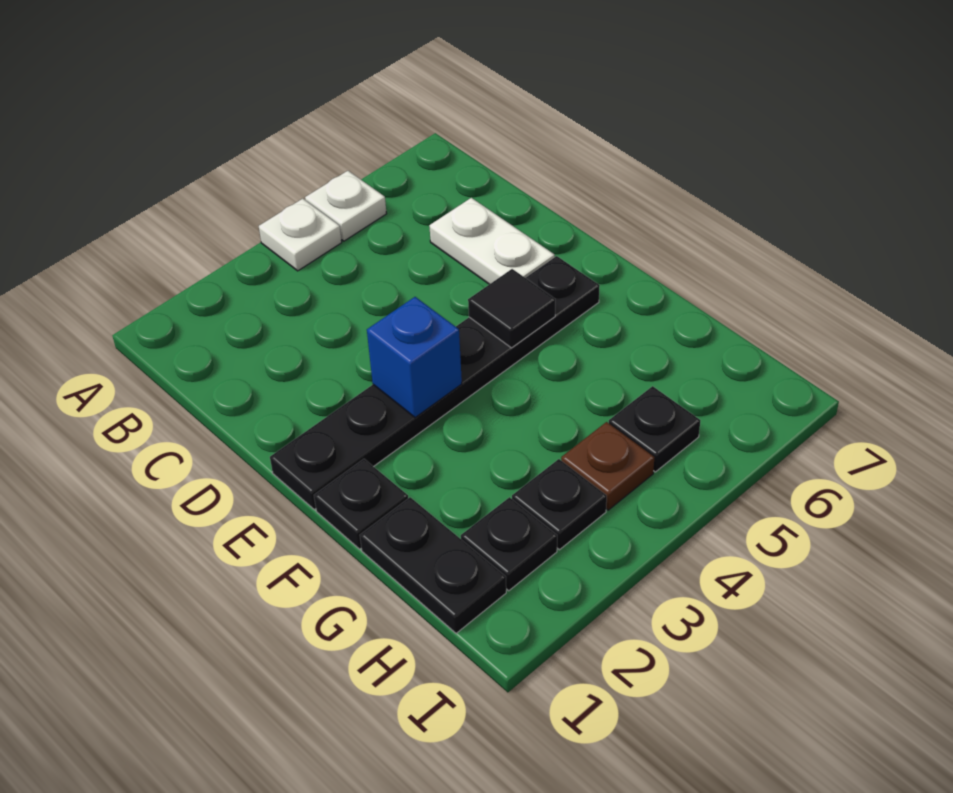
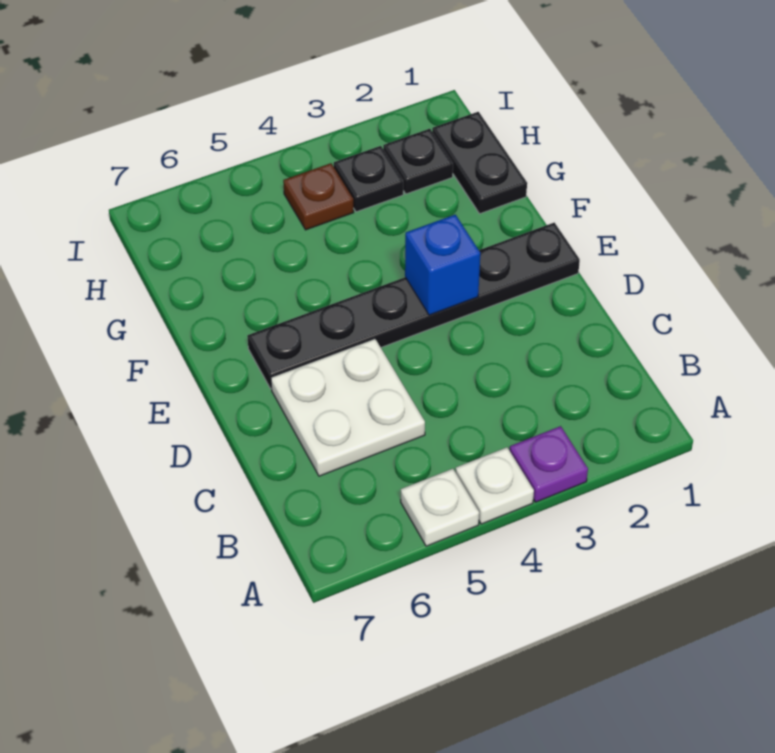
none -> purple plate A3 level 1
white plate C6:D6 level 1 -> white plate C5:D6 level 1
black tile E5 level 2 -> none
black plate F1 level 1 -> none
black plate H5 level 1 -> none

